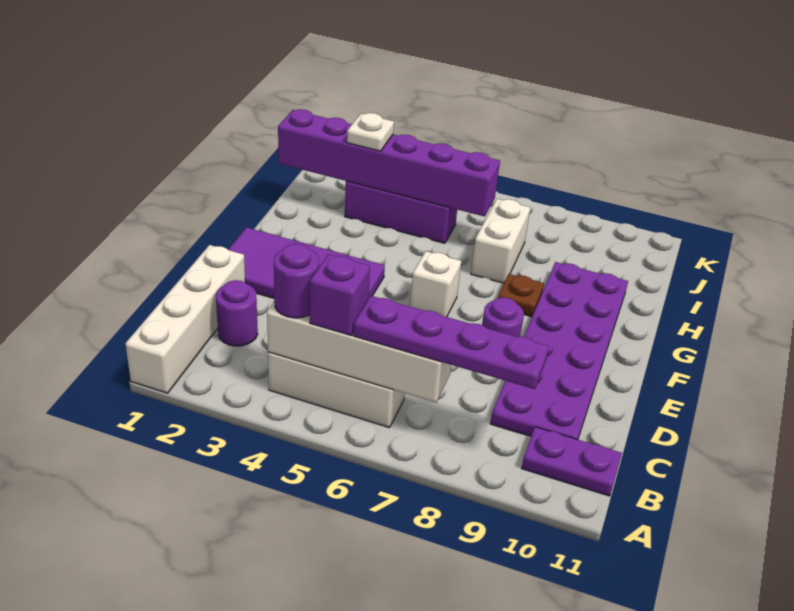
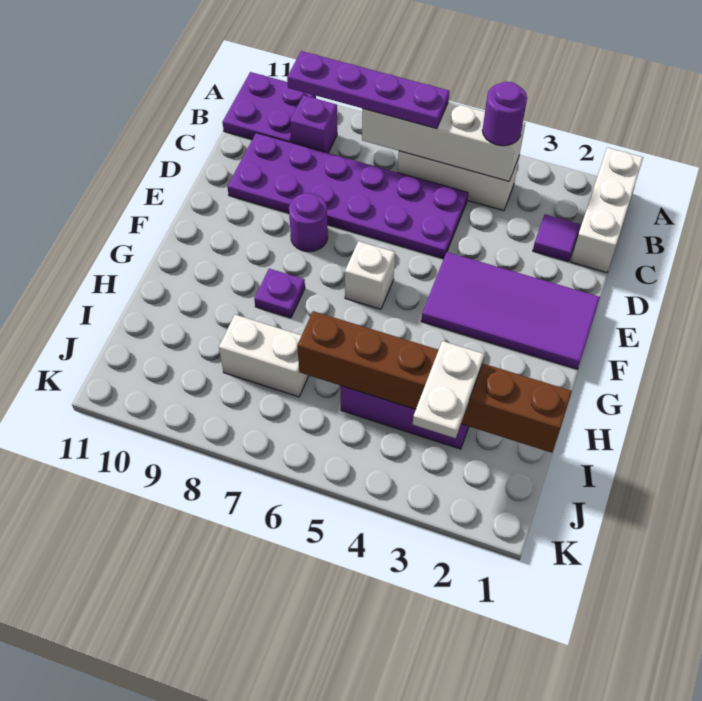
white brick A1:D1 level 1 -> white brick A1:C1 level 1
purple brick B5 level 3 -> purple brick B9 level 1
purple plate B10:B11 level 1 -> purple plate A10:B11 level 1
purple round brick C2 level 1 -> purple tile C2 level 1
purple plate C9:H10 level 1 -> purple plate C5:D10 level 1
brown plate G8 level 1 -> purple plate G8 level 1
white brick H7:I7 level 1 -> white brick I7:I8 level 1
purple brick I1:I6 level 2 -> brown brick I1:I6 level 2
white plate I3 level 3 -> white plate I3:J3 level 3

